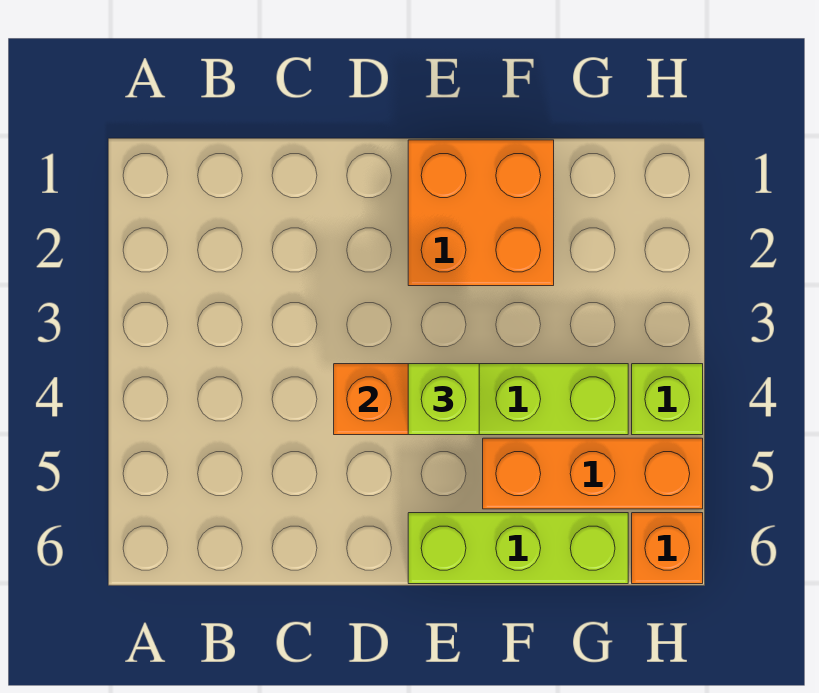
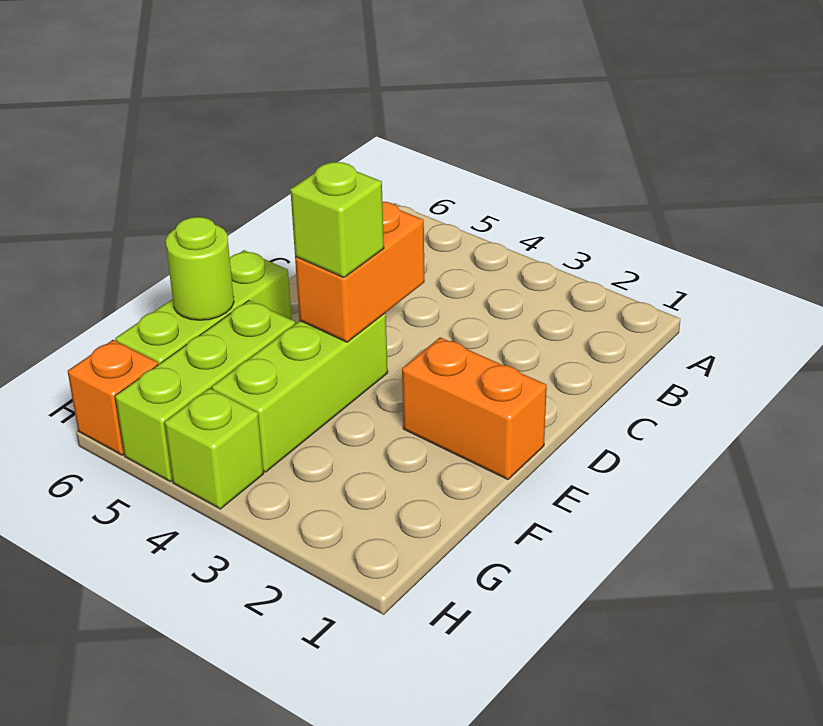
orange brick E1:F2 level 1 -> orange brick E1:E2 level 1
orange brick F5:H5 level 1 -> lime brick F5:H5 level 1
none -> lime round brick F6 level 2

